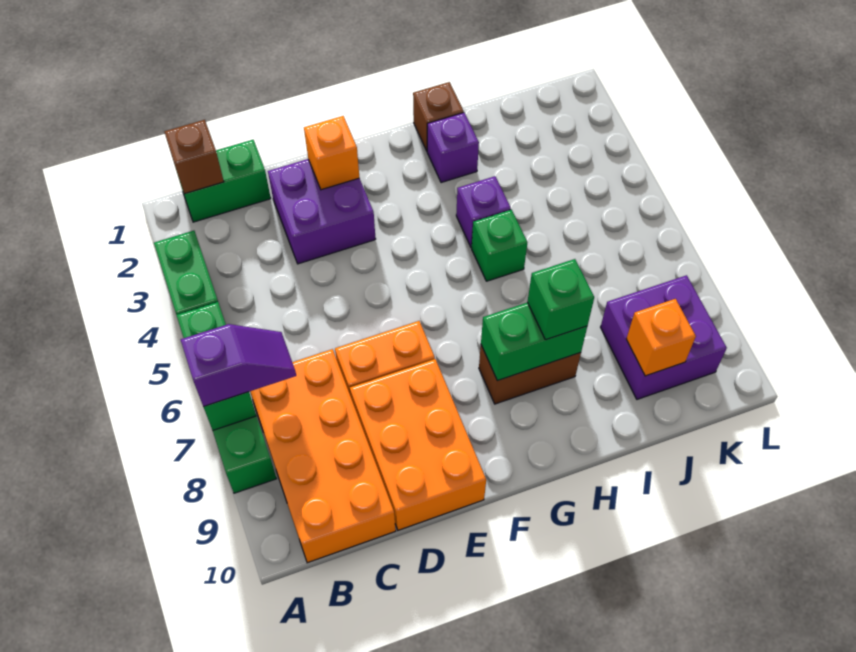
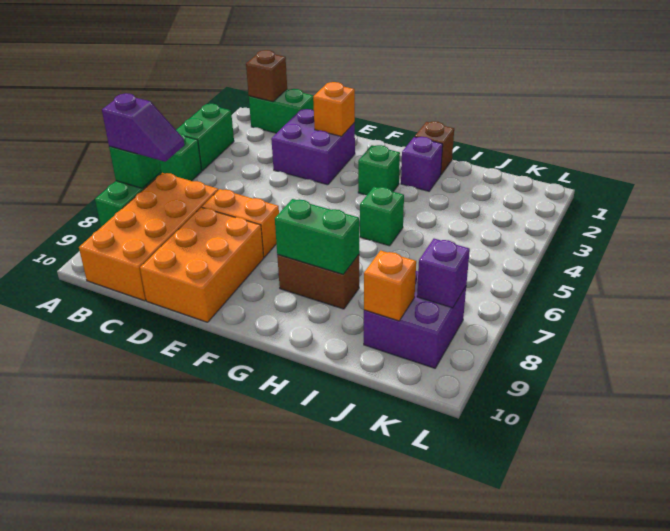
purple brick H4 level 1 -> purple brick K8 level 2
green brick H8 level 3 -> green brick G3 level 1

